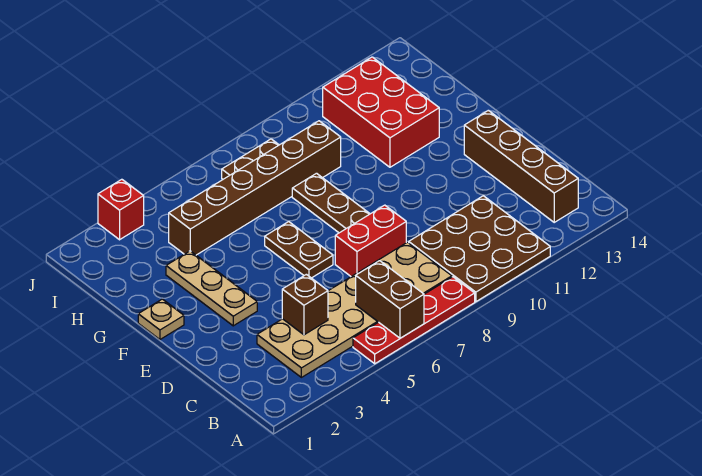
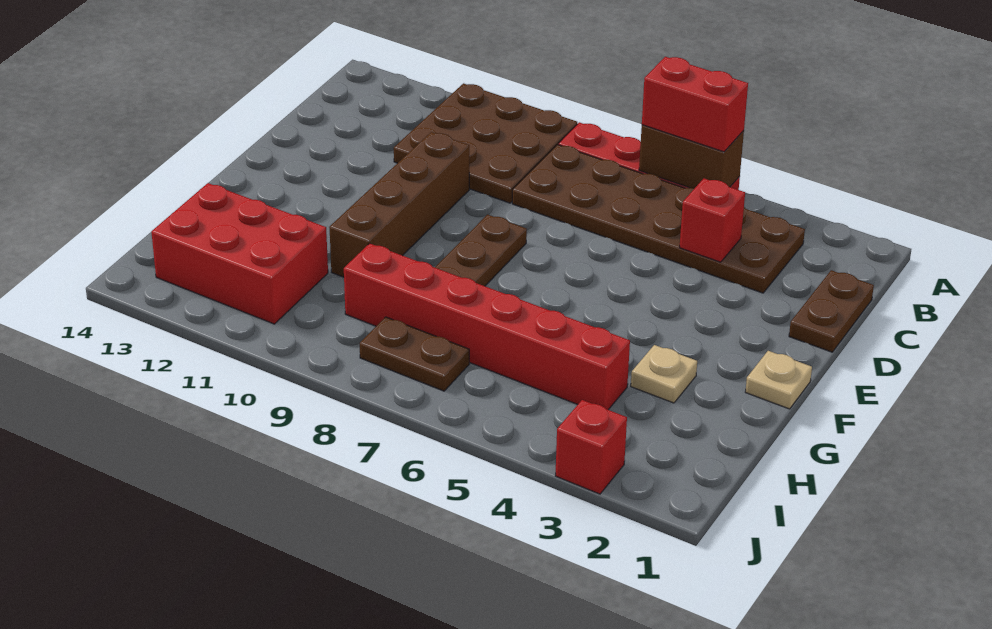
brown brick A6:B6 level 2 -> brown brick A5:A6 level 2
tan plate B3:C8 level 1 -> brown plate B3:C8 level 1
brown brick B13:E13 level 1 -> brown brick D10:G10 level 1
brown brick C4 level 2 -> red brick C4 level 2
red brick D7:D8 level 1 -> red brick A5:A6 level 3
tan plate E3:G3 level 1 -> tan plate G3 level 1
brown plate E6:F6 level 1 -> brown plate C1:D1 level 1
red brick G11:I12 level 1 -> red brick H11:I13 level 1
brown brick H4:H9 level 1 -> red brick H4:H9 level 1

